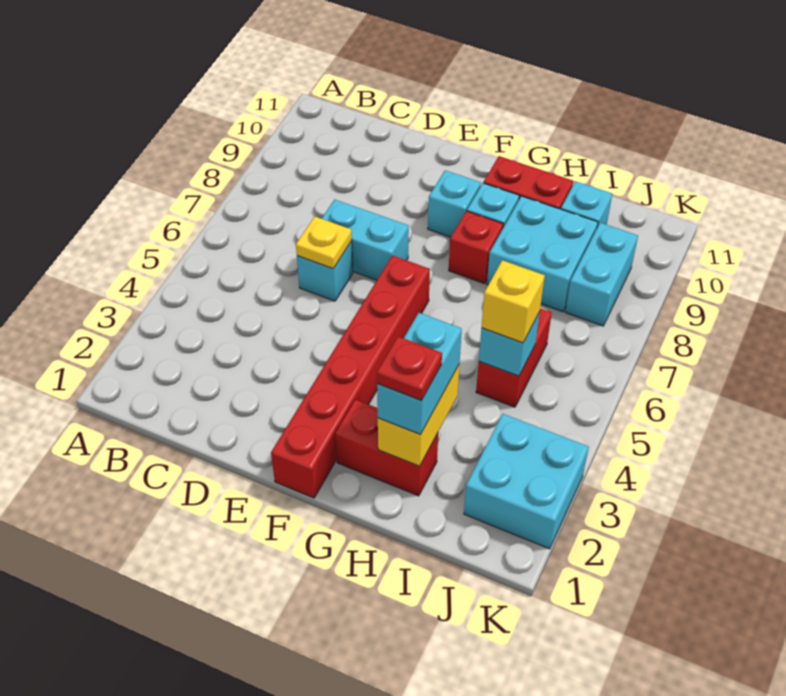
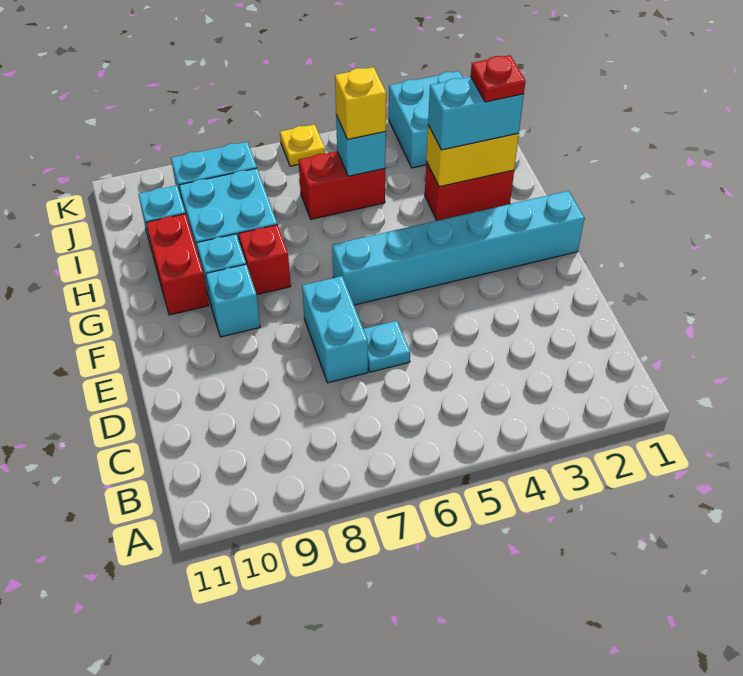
cyan brick D6 level 1 -> cyan plate D6 level 1
yellow plate D6 level 2 -> yellow plate K6 level 1
red brick F1:F6 level 1 -> cyan brick F1:F6 level 1
red brick G2:H2 level 1 -> red brick H2:H3 level 1

